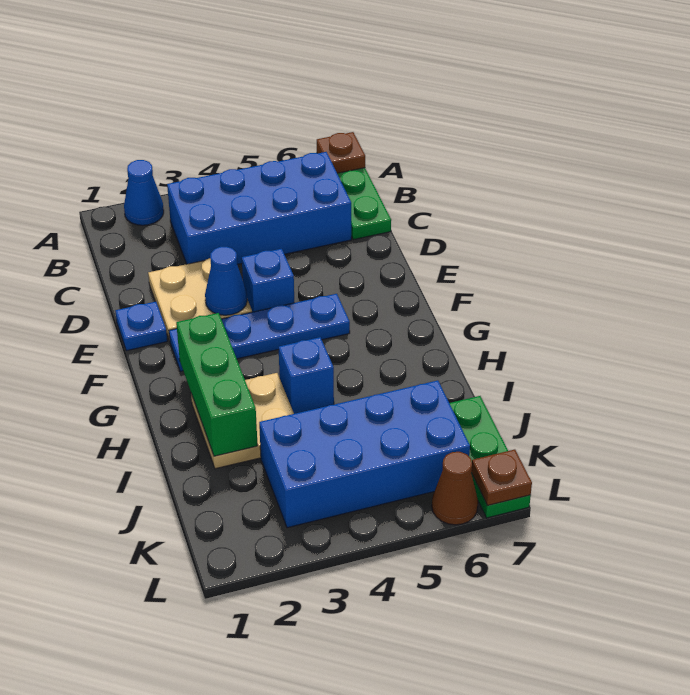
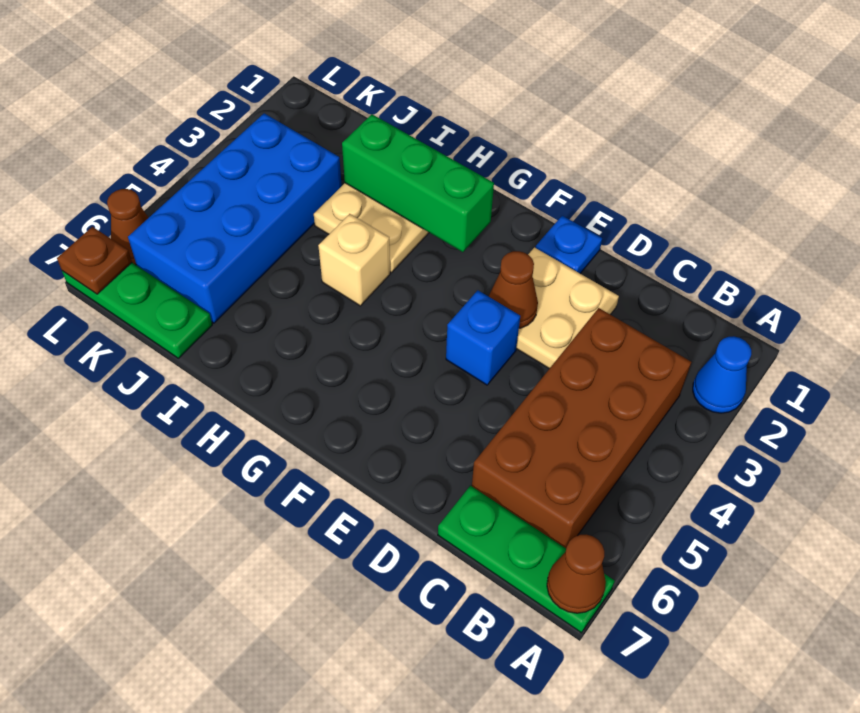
brown plate A7 level 2 -> brown cone A7 level 2
blue brick B3:C6 level 1 -> brown brick B3:C6 level 1
blue cone E3 level 2 -> brown cone E3 level 2
blue plate F2:F5 level 1 -> none
blue brick H4 level 1 -> tan brick H4 level 1

